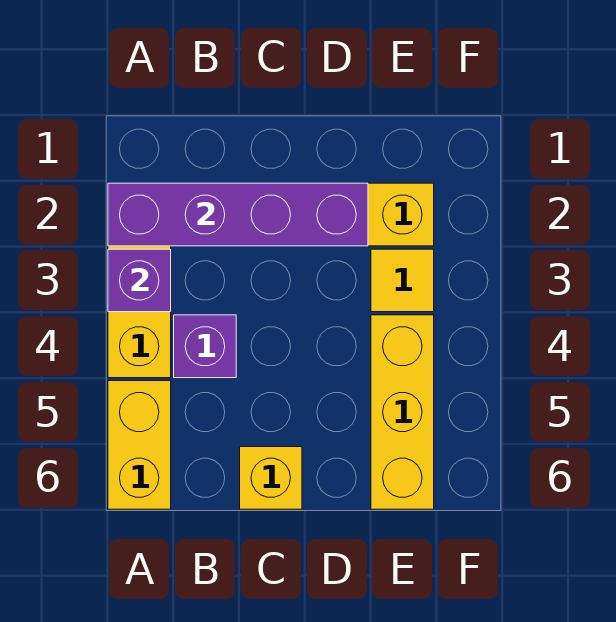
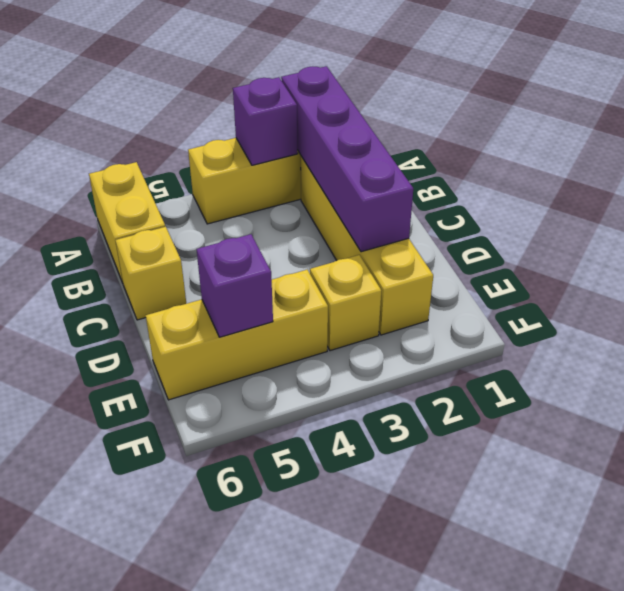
yellow brick A5:A6 level 1 -> yellow brick A6:B6 level 1
purple brick B4 level 1 -> purple brick E5 level 2
yellow tile E3 level 1 -> yellow brick E3 level 1

